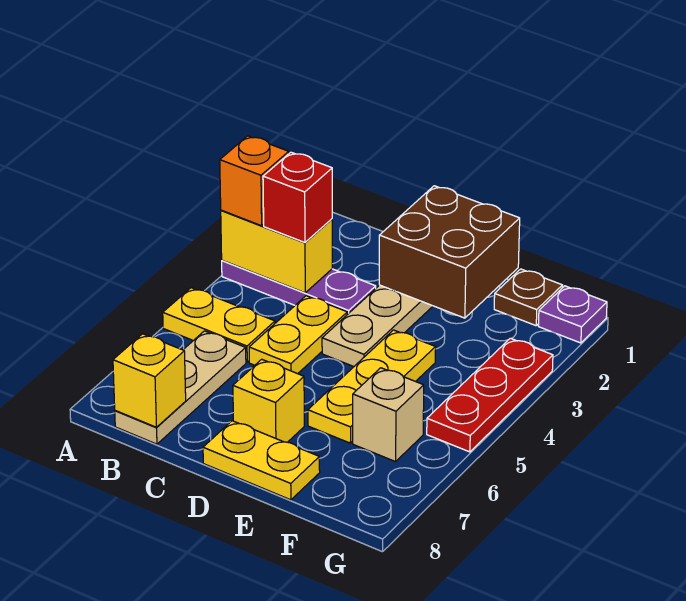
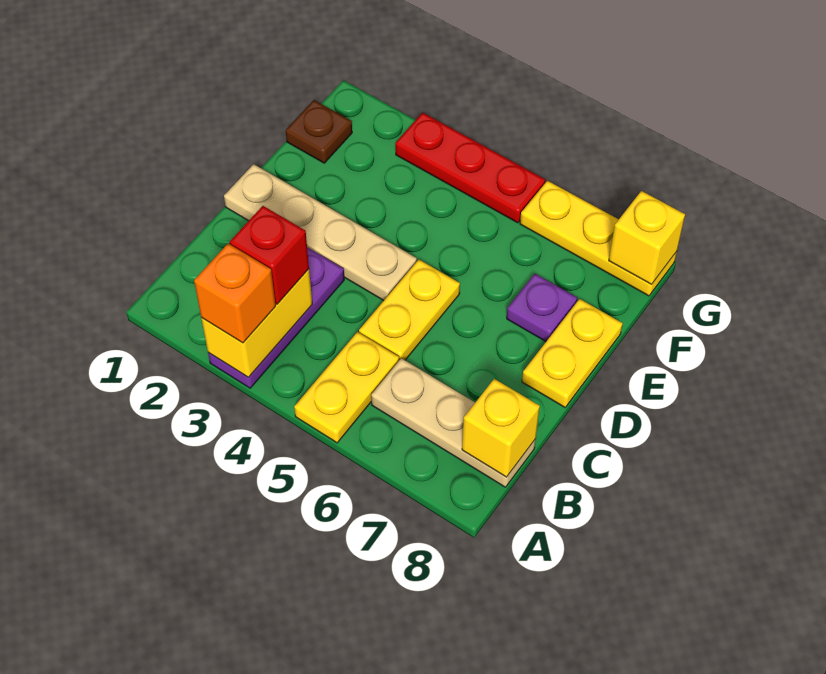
yellow plate C4:C5 level 1 -> yellow plate C5:D5 level 1
brown brick D1:E2 level 2 -> none
yellow brick D7 level 1 -> yellow brick G8 level 2
yellow plate E4:E6 level 1 -> yellow plate G6:G8 level 1
tan brick F6 level 1 -> none
purple plate G1 level 1 -> purple plate E7 level 1

